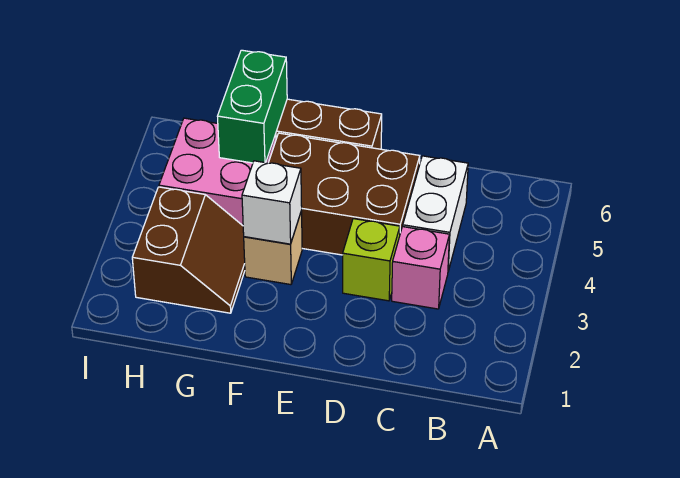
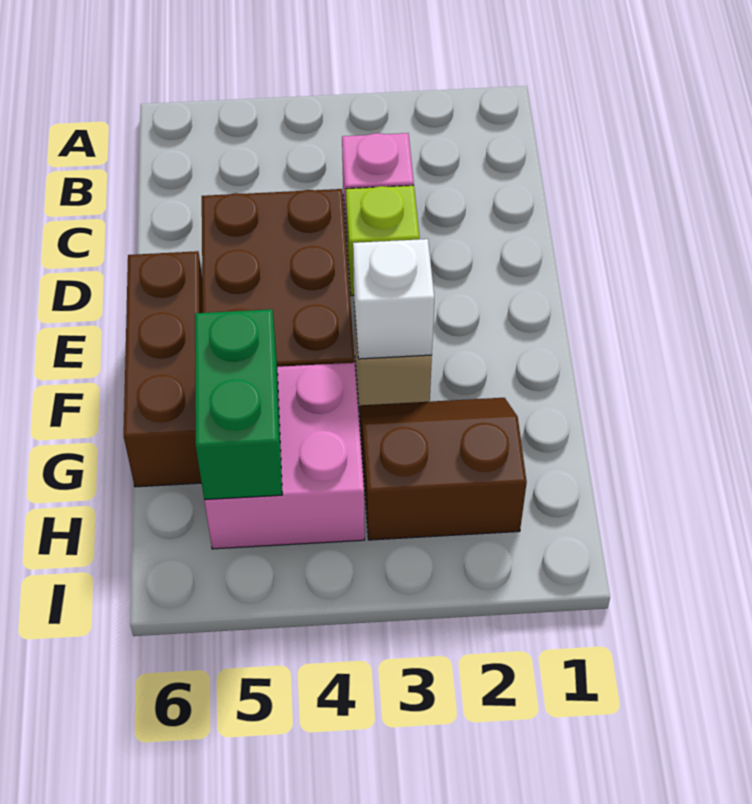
white brick C4:C5 level 1 -> none
green brick G5:G6 level 2 -> green brick G5:H5 level 2

